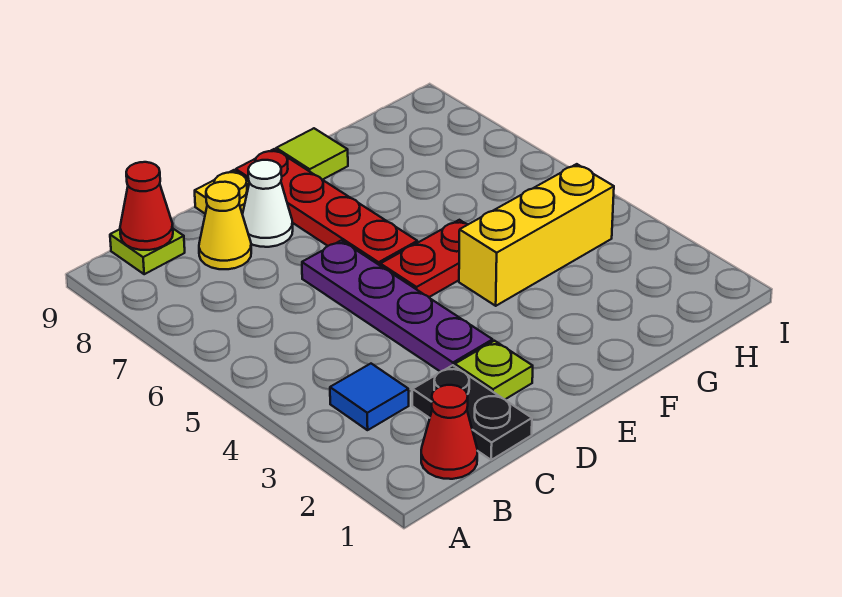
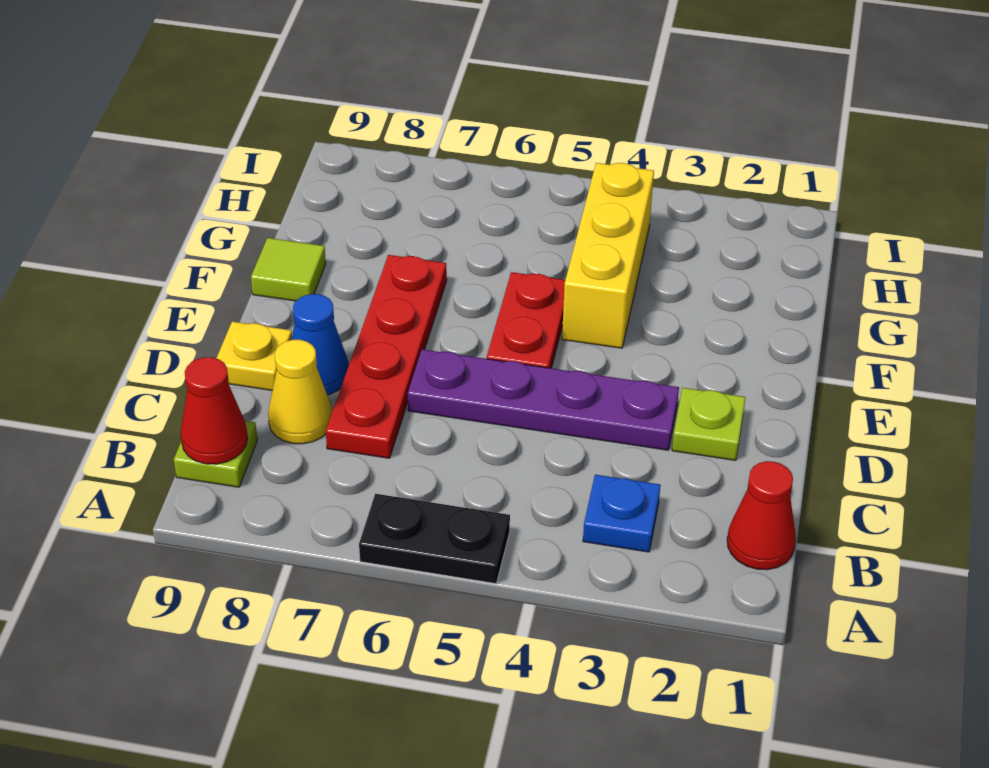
blue tile B3 level 1 -> blue plate B3 level 1
black plate C1:C2 level 1 -> black plate A5:A6 level 1
white cone D8 level 1 -> blue cone D8 level 1
red plate E6:E9 level 1 -> red plate C7:F7 level 1

